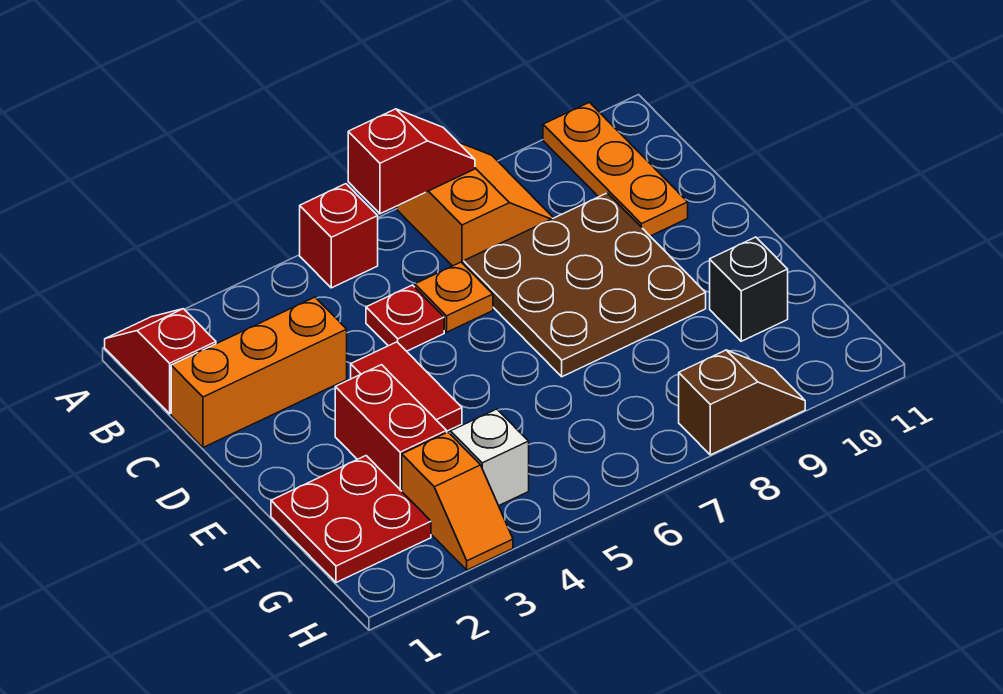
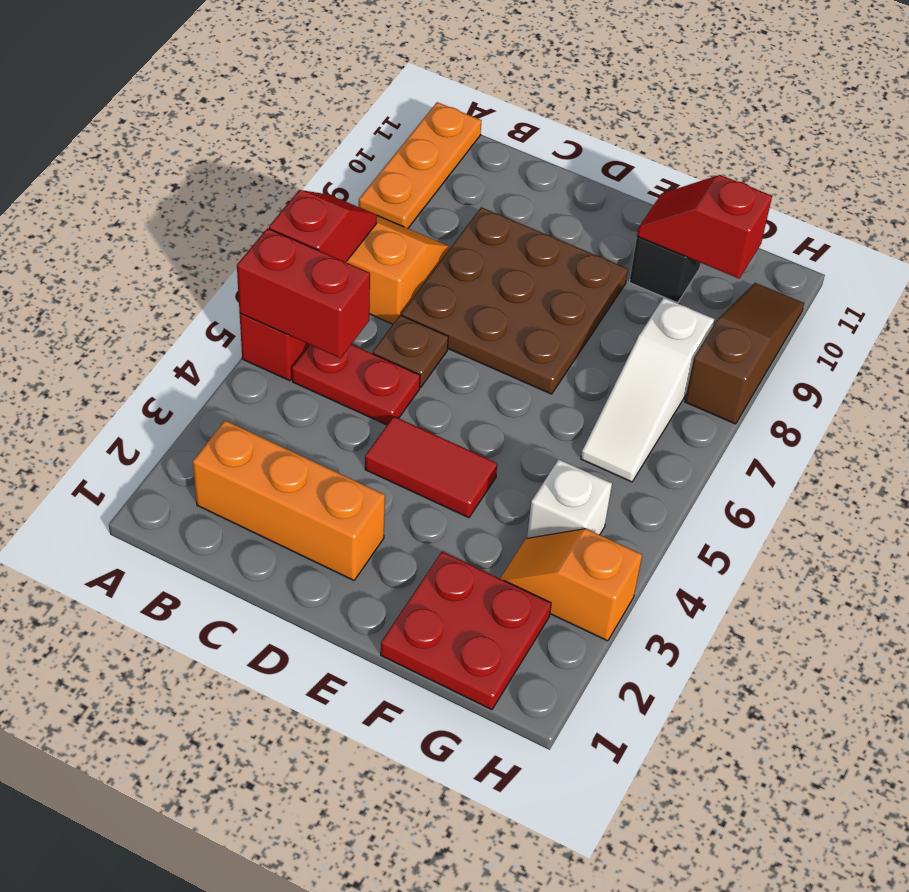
red slope A1:B1 level 1 top B -> red slope F10:G10 level 2 top G
orange plate A10:C10 level 1 -> orange plate A9:A11 level 1
orange brick C1:C3 level 1 -> orange brick B2:D2 level 1
red plate C5 level 1 -> red plate B5:C5 level 1
orange plate C6 level 1 -> brown plate C6 level 1
red brick E3:F3 level 1 -> red brick A5:B5 level 2
orange slope G3:H3 level 1 top G -> orange slope G3:H3 level 1 top H
none -> white slope G6:G8 level 1 top 8
brown slope H8:H9 level 1 top 8 -> brown slope H8:H10 level 1 top 8

